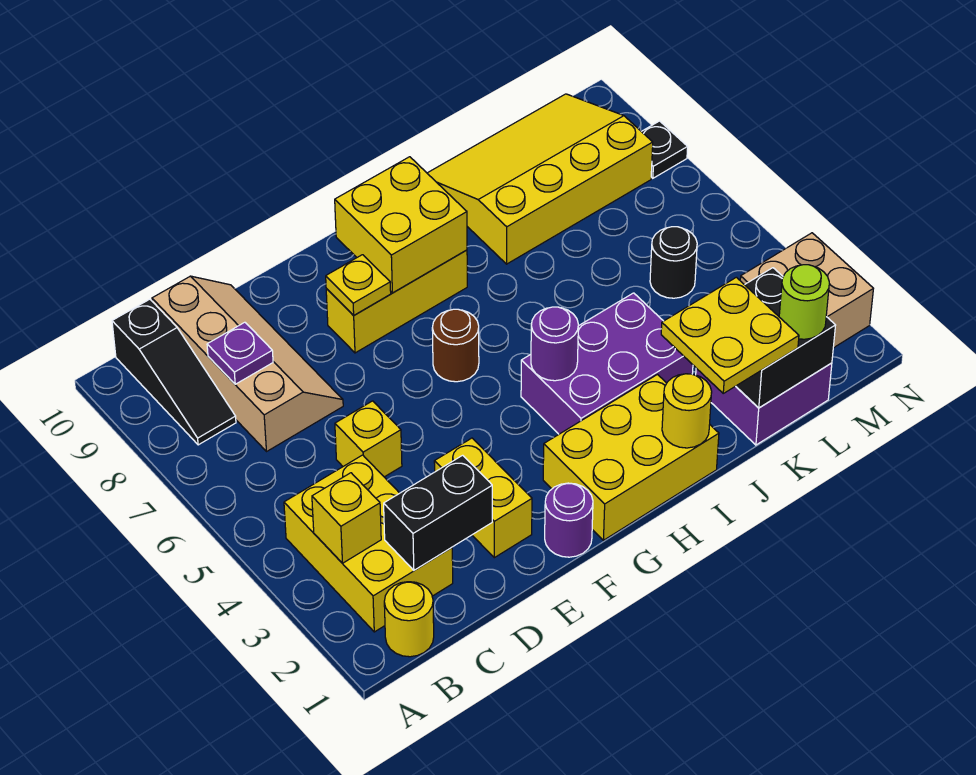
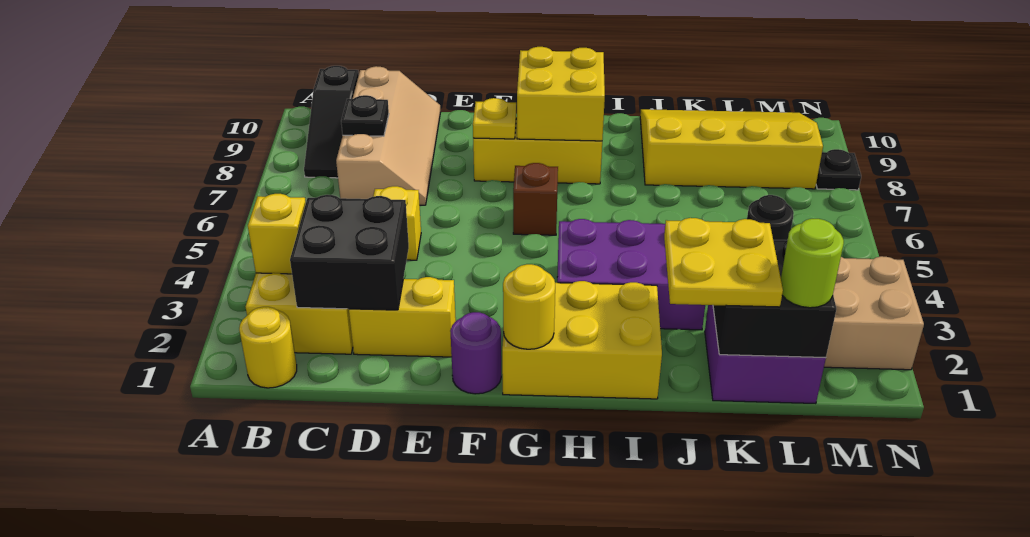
black brick C2:D2 level 2 -> black brick C2:D3 level 2
purple plate C8 level 2 -> black plate C8 level 2
yellow brick E2:E3 level 1 -> yellow brick D2:E2 level 1
brown round brick G6 level 1 -> brown brick G6 level 1
purple round brick H4 level 2 -> none
yellow round brick I1 level 2 -> yellow round brick G1 level 2

